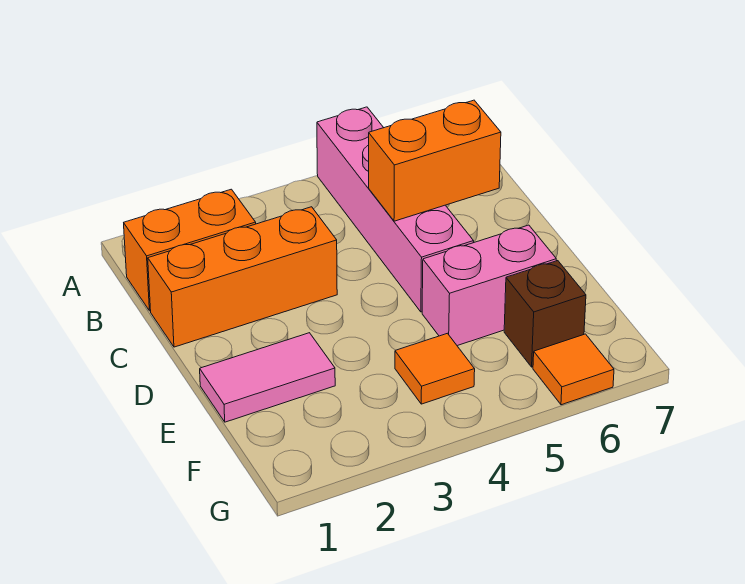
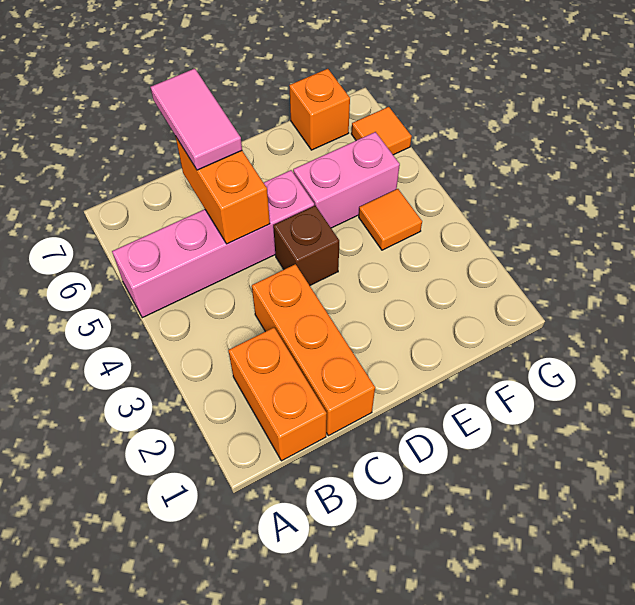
pink tile E1:E2 level 1 -> pink tile C6:C7 level 3
pink brick E5:E6 level 1 -> pink brick E5:F5 level 1
brown brick F6 level 1 -> brown brick D4 level 1
none -> orange brick F7 level 1

